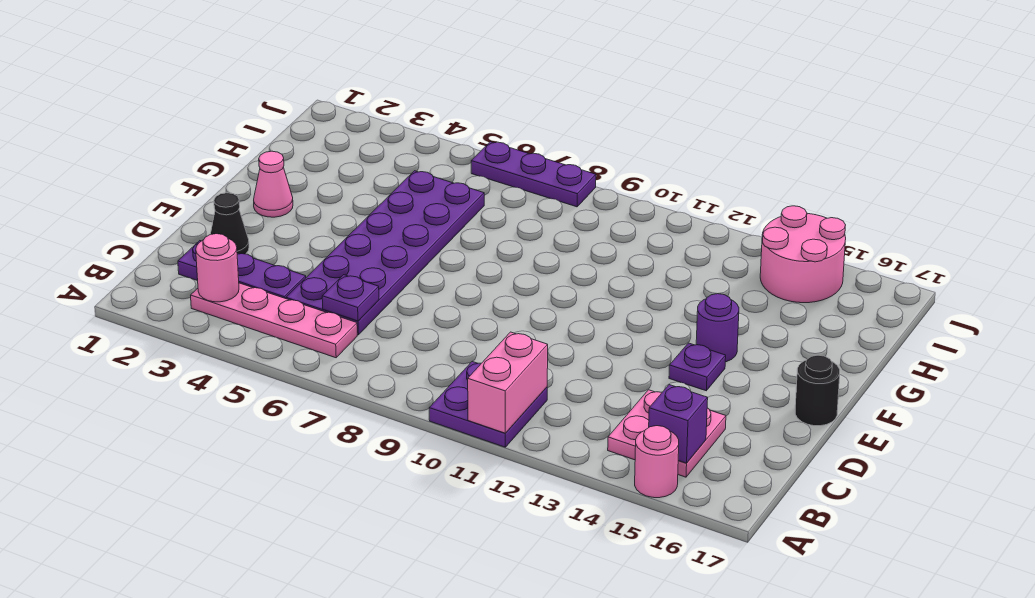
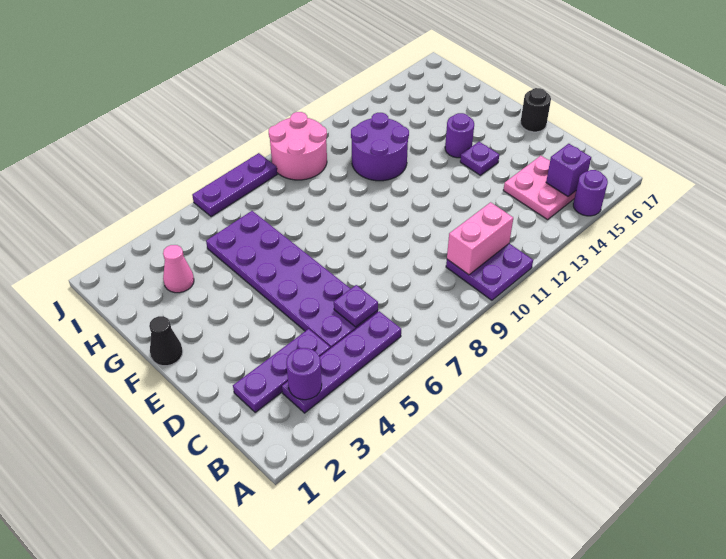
pink brick A11:B11 level 2 -> pink brick B10:B11 level 2
pink round brick A15 level 1 -> purple round brick A15 level 1
pink plate B3:B6 level 1 -> purple plate B3:B6 level 1
pink round brick B3 level 2 -> purple round brick B3 level 2
black cone D2 level 1 -> black cone F1 level 1
pink cone F2 level 1 -> pink cone H3 level 1
none -> purple round brick G11:H12 level 1
pink round brick I14:J15 level 1 -> pink round brick I9:J10 level 1

